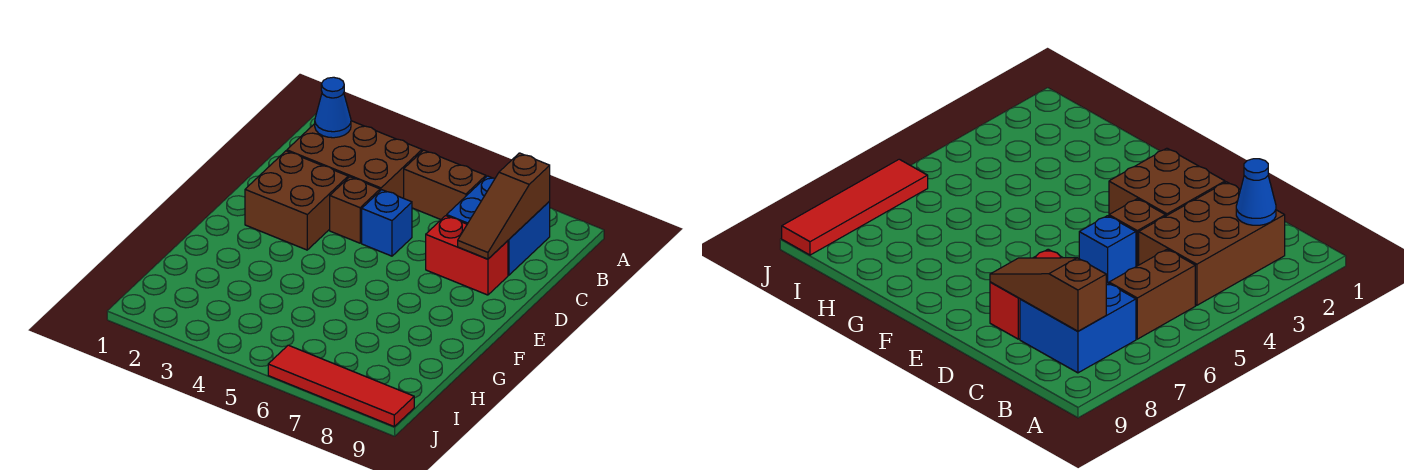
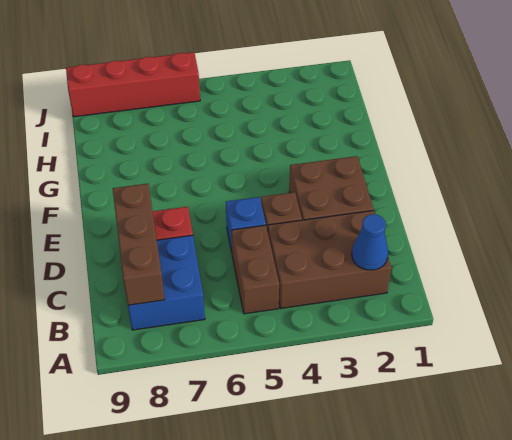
brown brick B5:B6 level 1 -> brown brick B5:C5 level 1
brown slope B8:D8 level 2 top B -> brown brick B8:D8 level 2
red tile J6:J9 level 1 -> red brick J6:J9 level 1

